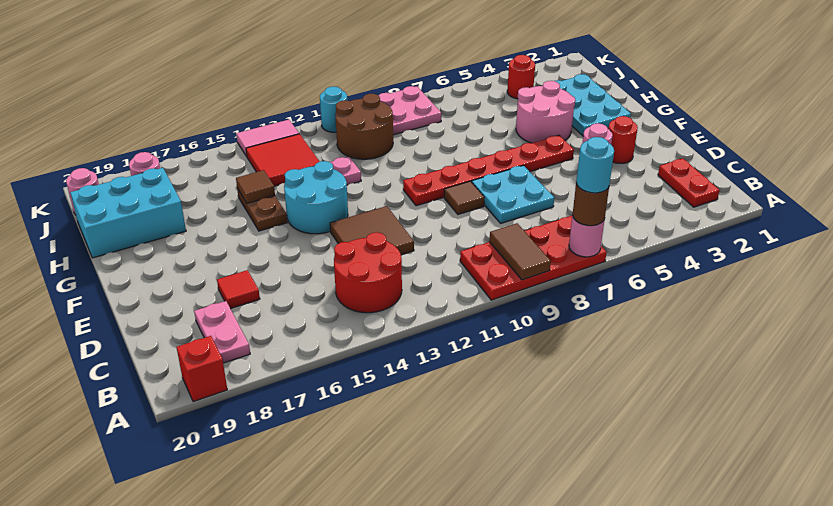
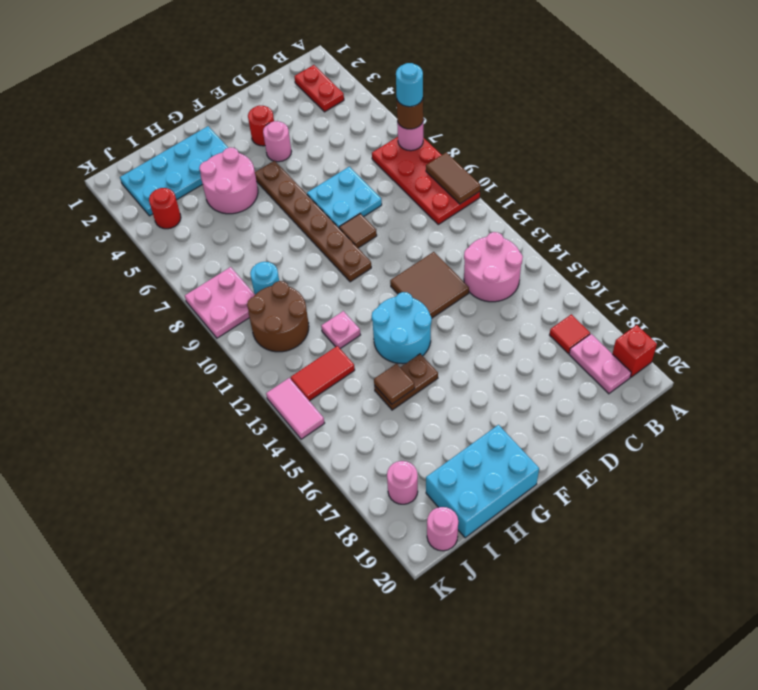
brown tile A9:B9 level 2 -> brown tile A9:A10 level 2
red plate B2:C2 level 1 -> red plate B2:B3 level 1
red round brick B13:C14 level 1 -> pink round brick B13:C14 level 1
pink plate B18:C18 level 1 -> pink plate B18:B19 level 1
red tile D17 level 1 -> red tile B17 level 1
red plate F5:F10 level 1 -> brown plate F5:F10 level 1
cyan plate G2:I3 level 1 -> cyan plate G2:J3 level 1
cyan brick H18:I20 level 1 -> cyan brick G19:I20 level 1
red tile I13:J14 level 1 -> red tile I13:J13 level 1
cyan round brick K11 level 1 -> cyan round brick I9 level 1

